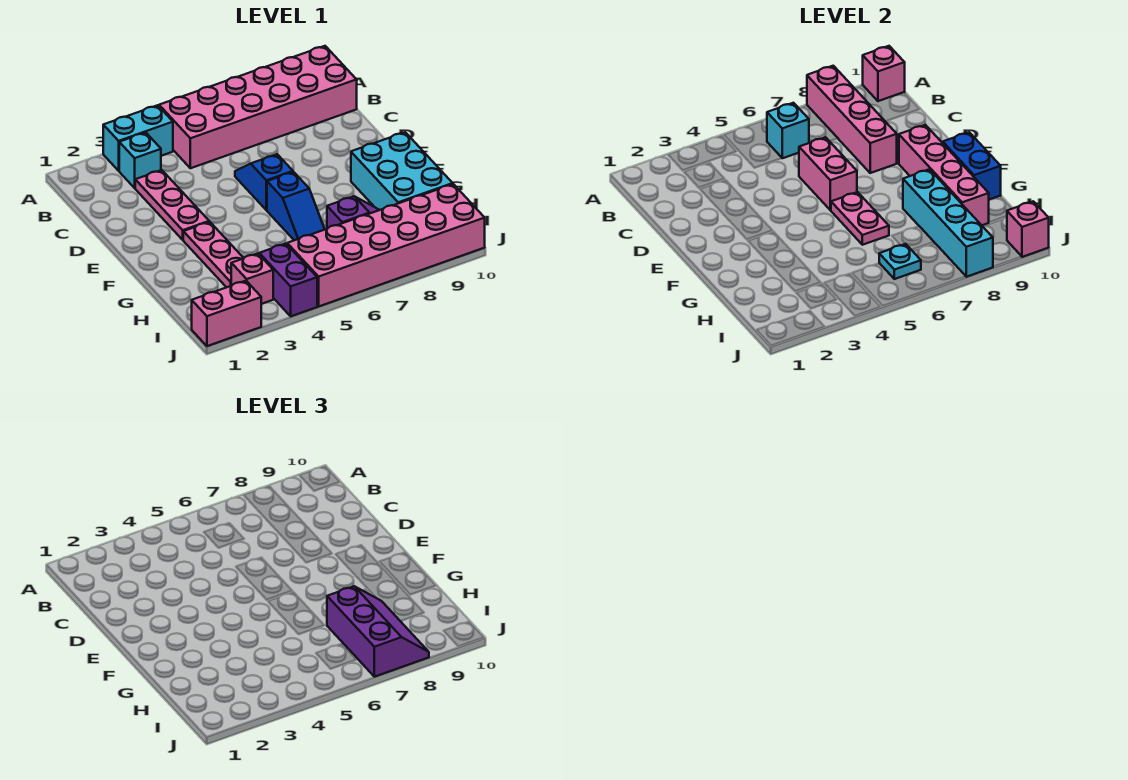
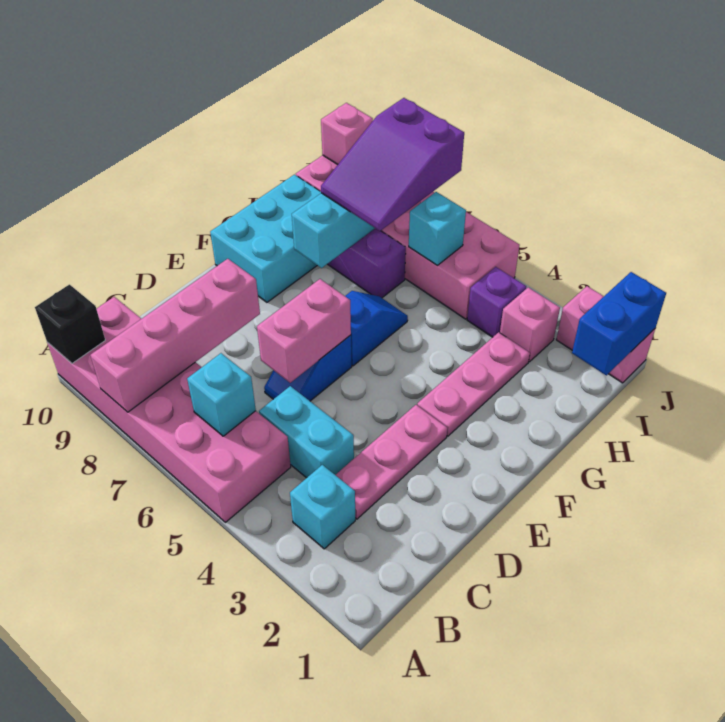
cyan brick A3:A4 level 1 -> cyan brick C4:C5 level 1
pink brick A10 level 2 -> black brick A10 level 2
pink brick E9:H9 level 2 -> none
pink plate F6:G6 level 2 -> none
blue brick F10:G10 level 2 -> blue brick I1:J1 level 2
purple slope H7:J8 level 3 top 7 -> purple slope H7:J8 level 3 top J
purple brick I4:J4 level 1 -> purple brick I4 level 1
cyan plate I6 level 2 -> cyan brick I6 level 2

